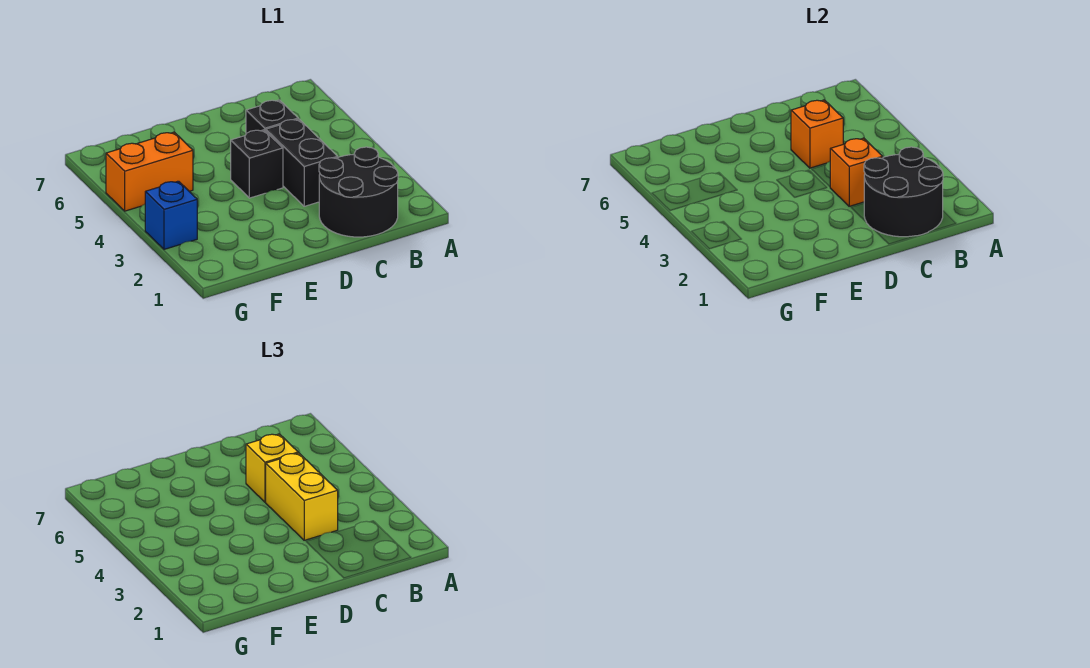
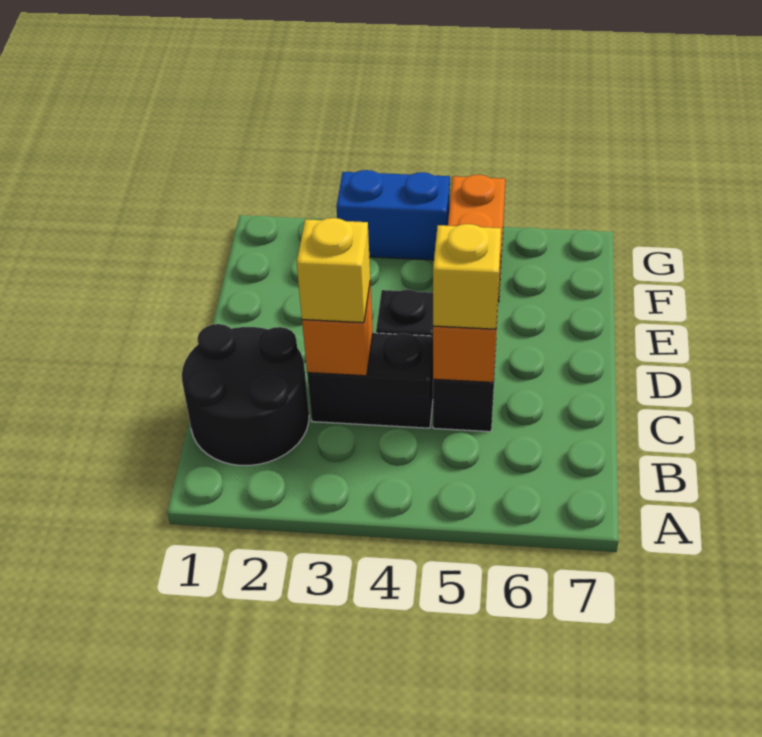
black round brick B1:C2 level 2 -> none
yellow brick C3:C4 level 3 -> yellow brick C3 level 3
blue brick G3 level 1 -> blue brick G3:G4 level 1

